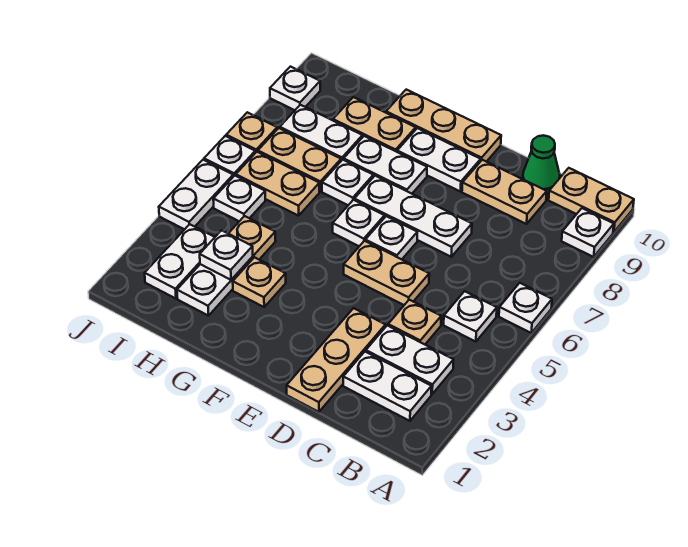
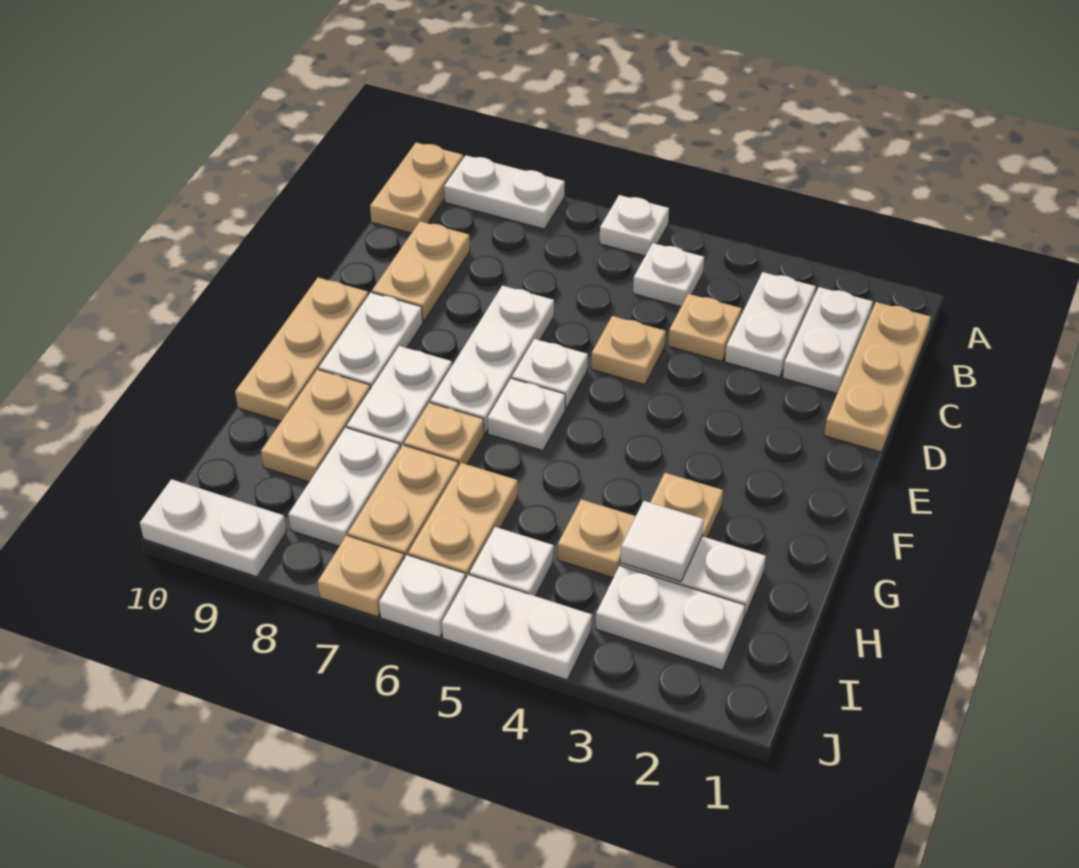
white plate A9 level 1 -> white plate A8:A9 level 1
green cone C10 level 1 -> none
tan plate D1:D3 level 1 -> tan plate B1:D1 level 1
tan plate D5:E5 level 1 -> tan plate D5 level 1
white plate G7 level 1 -> tan plate G7 level 1
white plate H3 level 2 -> white tile H3 level 2
white plate J9 level 1 -> white plate J9:J10 level 1

